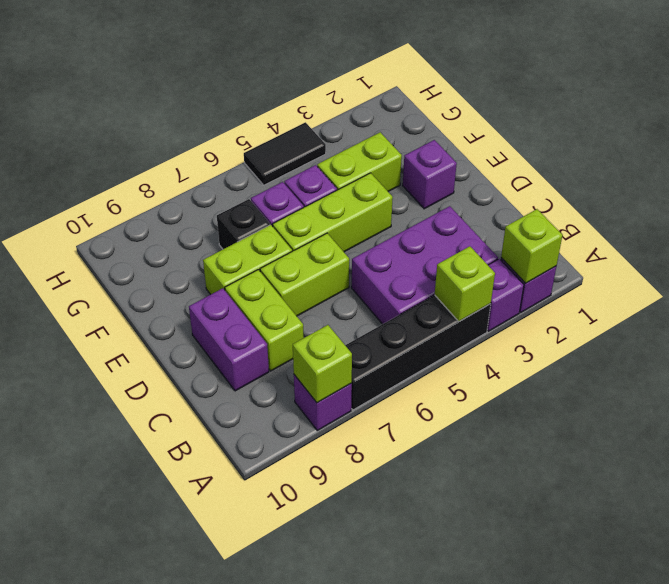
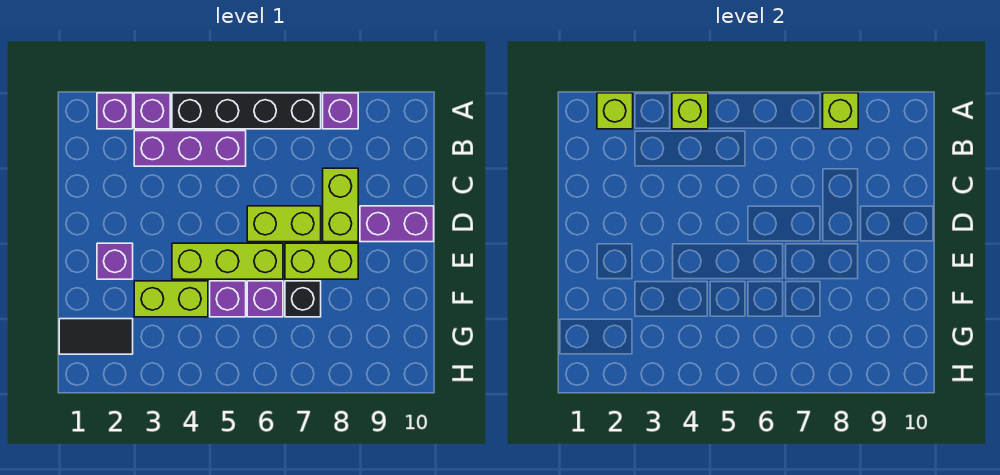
purple brick B3:C5 level 1 -> purple brick B3:B5 level 1
purple brick C9:D9 level 1 -> purple brick D9:D10 level 1
black tile H4:H5 level 1 -> black tile G1:G2 level 1

